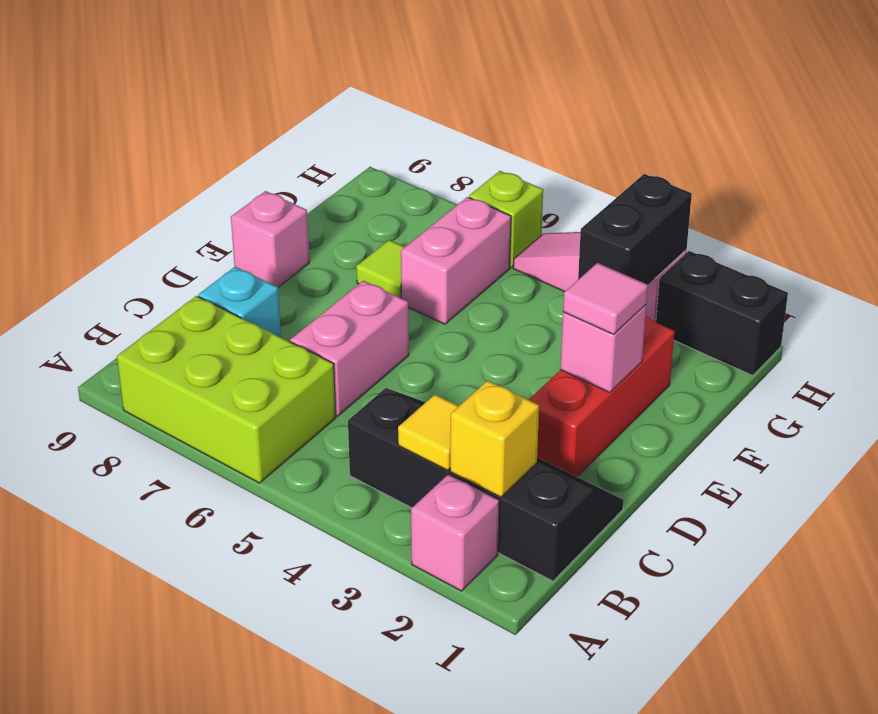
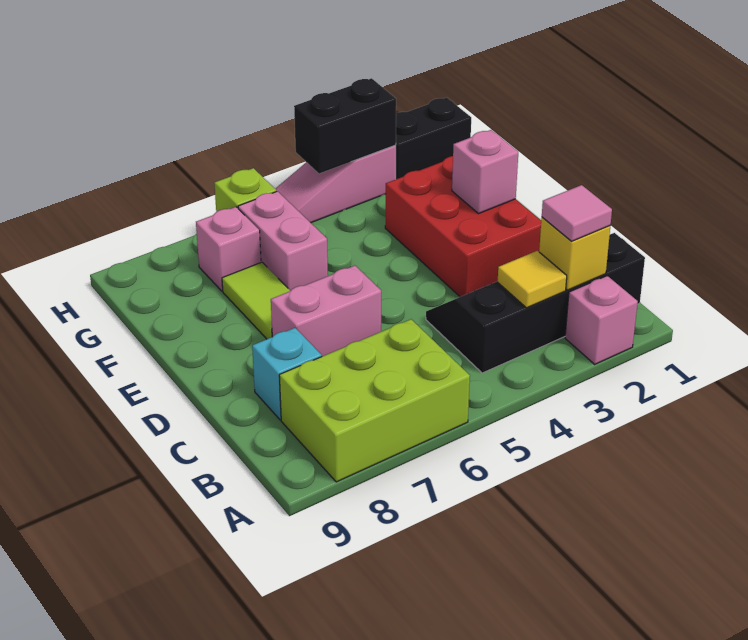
pink brick C6:D6 level 1 -> pink brick D6:D7 level 1
red brick D2:F2 level 1 -> red brick D2:F3 level 1
pink tile E2 level 3 -> pink tile B2 level 3
pink brick E9 level 1 -> pink brick G7 level 1
lime tile F7 level 1 -> lime tile E7:F7 level 1
black brick G3:H3 level 2 -> black brick H3:H4 level 2

